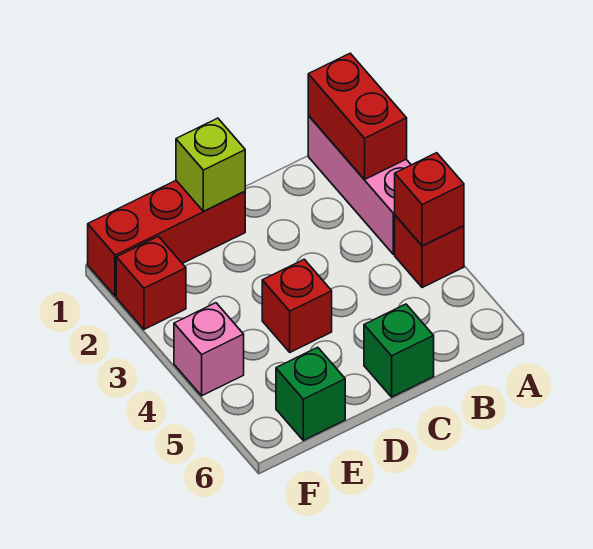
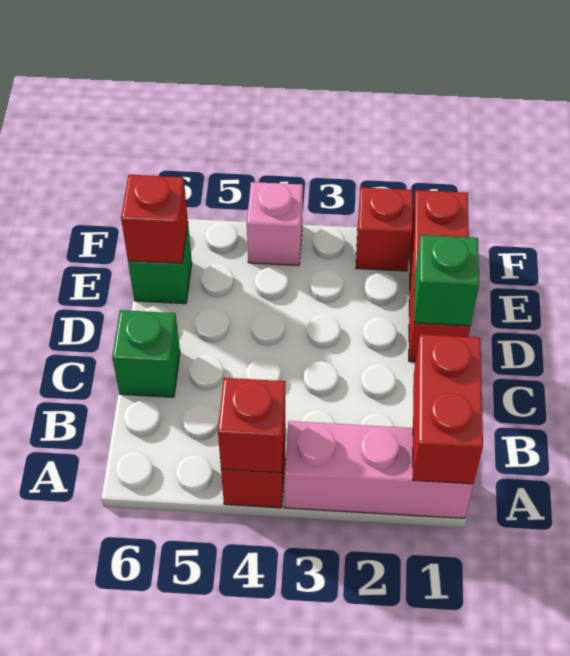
red brick A1:A2 level 2 -> red brick A1:B1 level 2
lime brick D1 level 2 -> green brick D1 level 2
red brick D4 level 1 -> red brick E6 level 2

